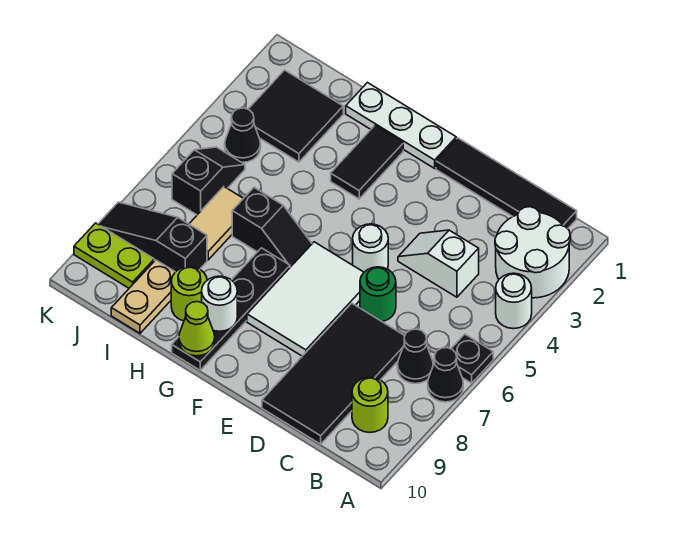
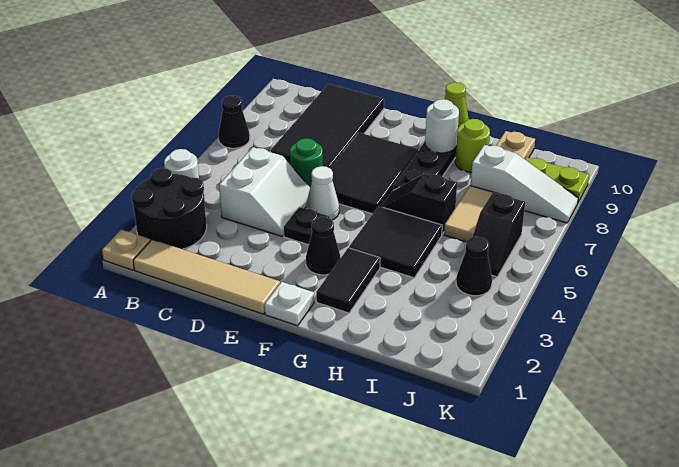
none -> tan plate A1 level 1
white round brick A2:B3 level 1 -> black round brick A2:B3 level 1
black plate A6 level 1 -> black plate E4 level 1
black tile B1:E1 level 1 -> tan tile B1:E1 level 1
black cone B7 level 1 -> black cone F3 level 1
lime round brick B9 level 1 -> none
white slope C4:D4 level 1 top C -> white slope C4:D5 level 1 top C
white round brick E5 level 1 -> white cone E5 level 1
white tile E6:F8 level 1 -> black tile E6:F8 level 1
white plate F1:H1 level 1 -> white plate F1 level 1
black tile I2:J3 level 1 -> black tile G4:H5 level 1
black slope I8:K8 level 1 top I -> white slope I8:K8 level 1 top I

